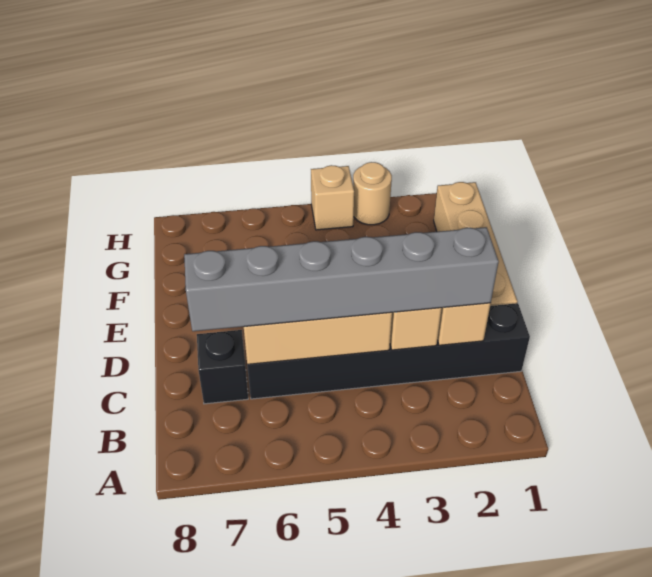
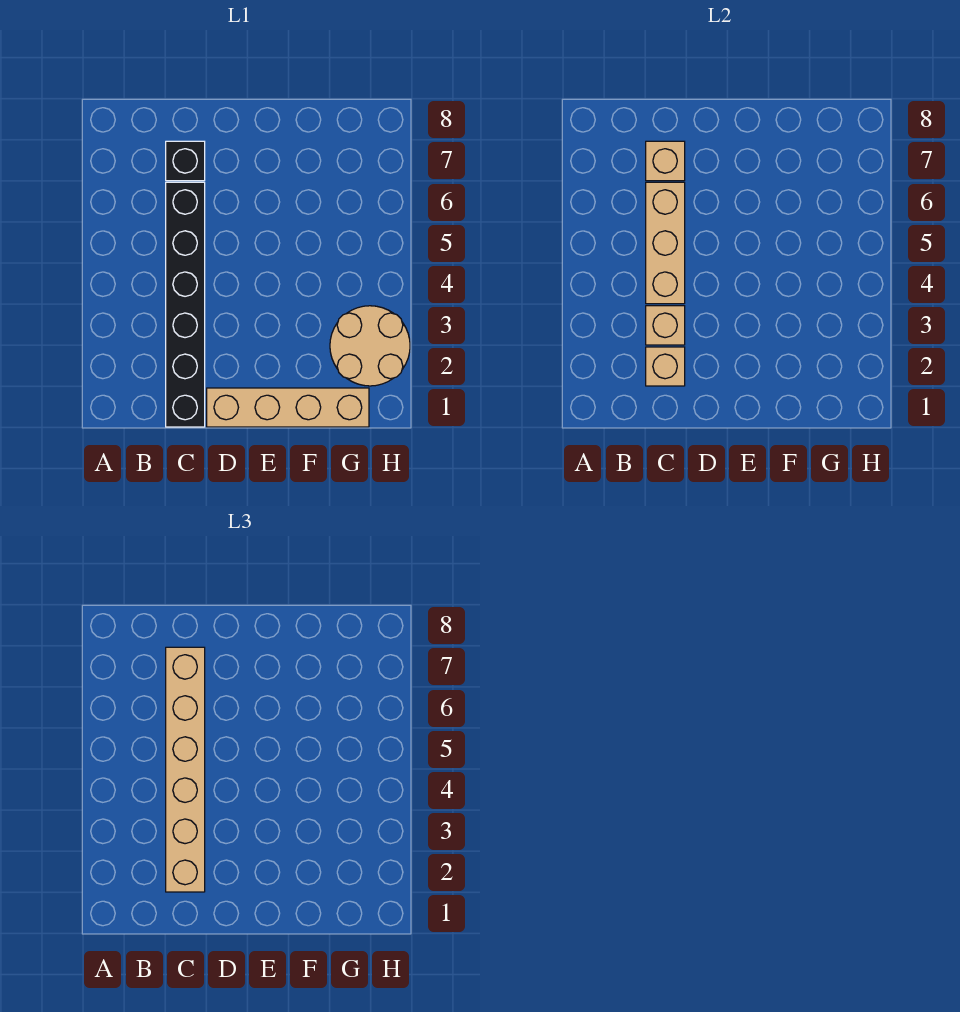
grey brick C2:C7 level 3 -> tan brick C2:C7 level 3
tan round brick H3 level 1 -> tan round brick G2:H3 level 1
tan brick H4 level 1 -> tan brick C7 level 2

